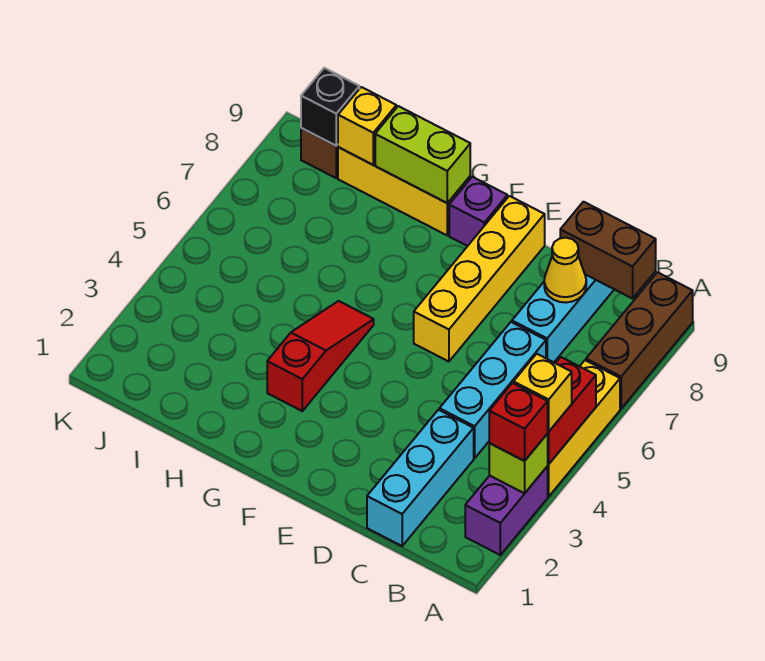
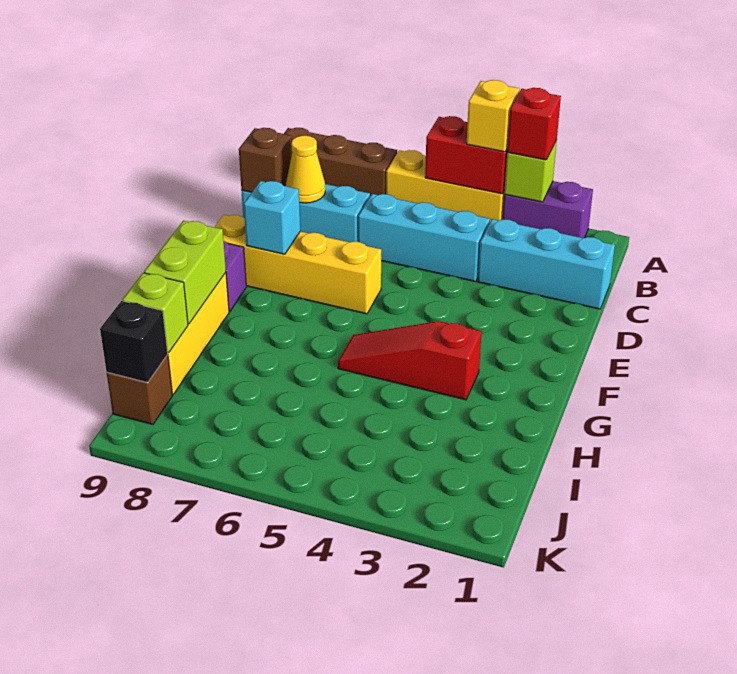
brown brick B9:C9 level 2 -> brown brick C9 level 2
none -> cyan brick E8 level 2
yellow brick I9 level 2 -> lime brick I9 level 2

